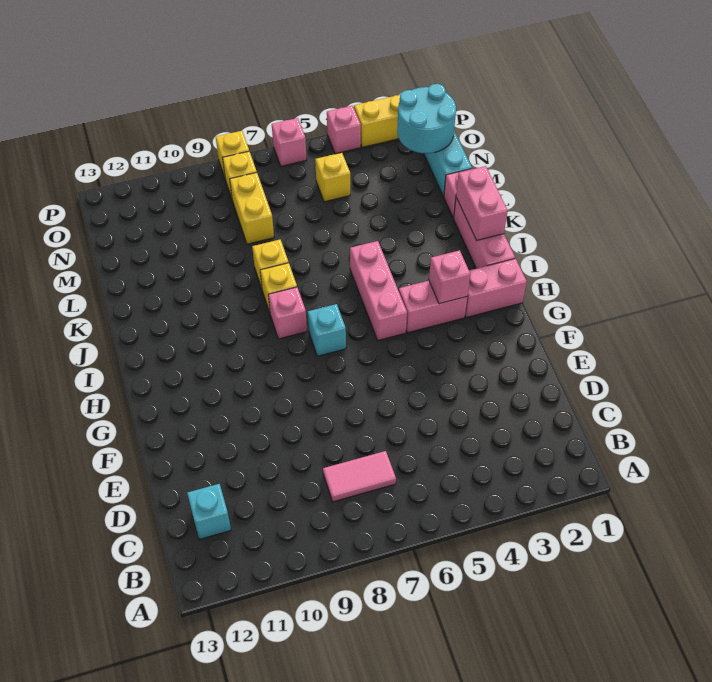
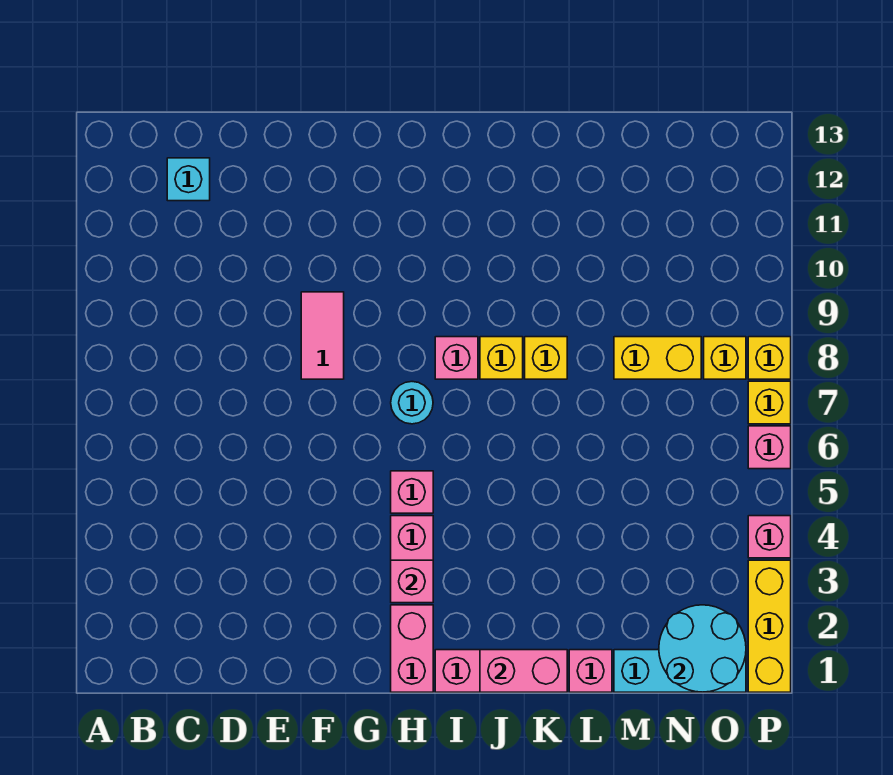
pink tile C7:C8 level 1 -> pink tile F8:F9 level 1
pink brick H5:J5 level 1 -> pink brick H5 level 1
cyan brick H7 level 1 -> cyan round brick H7 level 1
yellow brick N5 level 1 -> yellow brick P7 level 1

